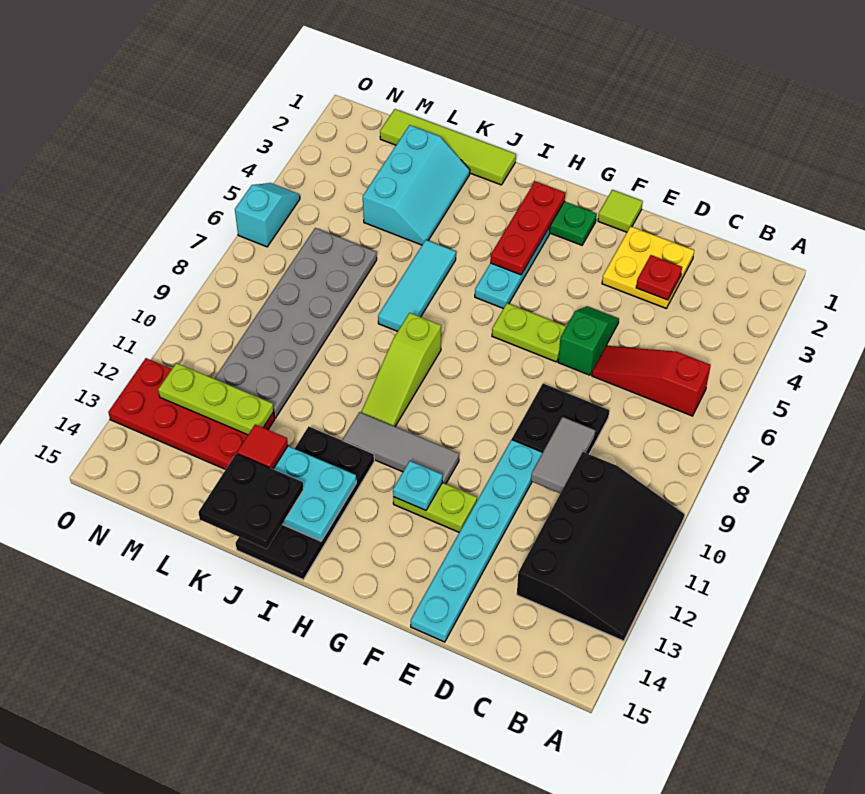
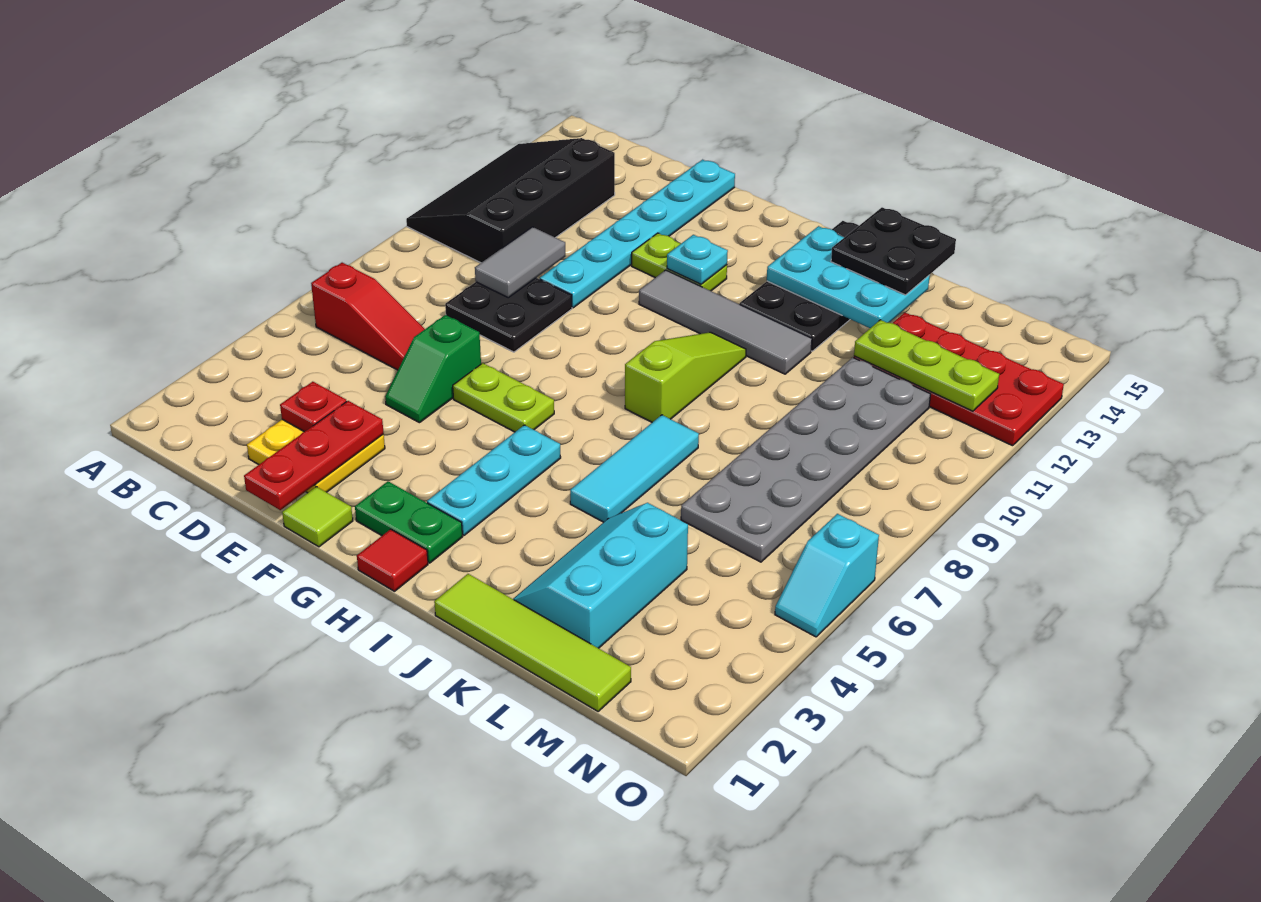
grey tile G11:I11 level 1 -> grey tile G11:J11 level 1
red plate H2:H4 level 2 -> red plate E1:E3 level 2
red tile K13 level 3 -> red tile H1 level 1

